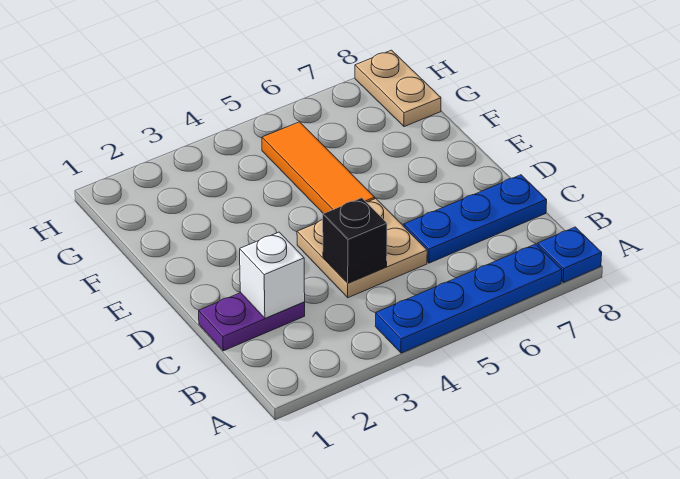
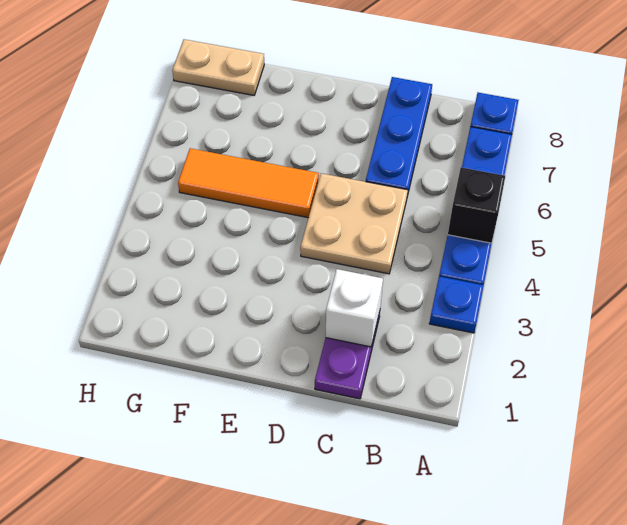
none -> blue plate A3 level 1
black brick C4 level 2 -> black brick A5 level 2

